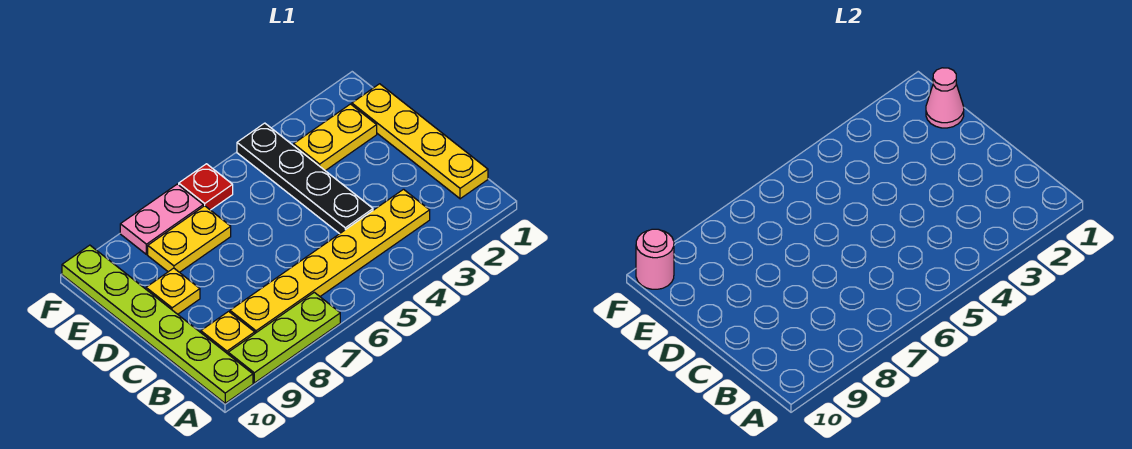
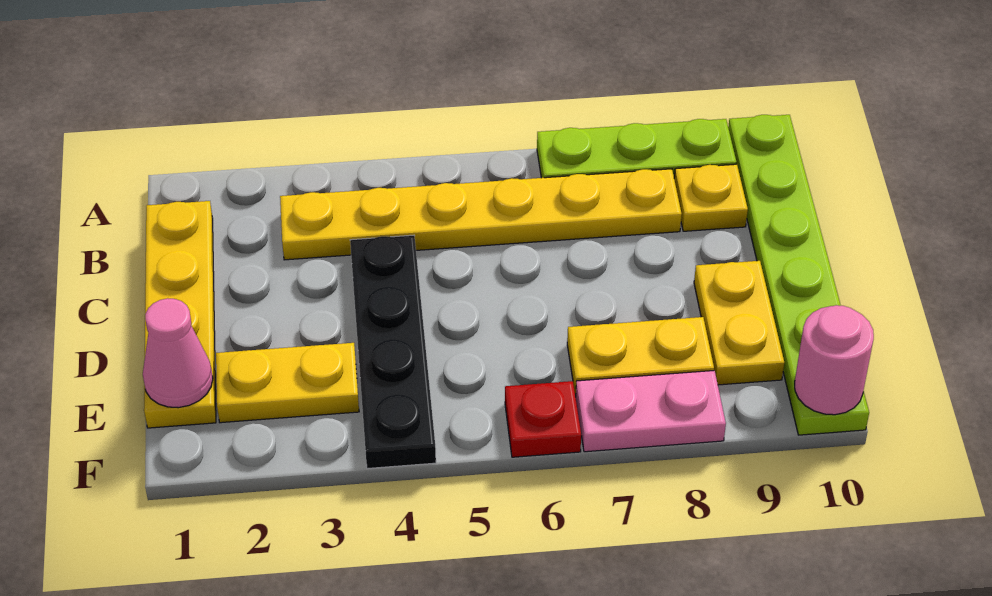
yellow plate D9 level 1 -> yellow plate D9:E9 level 1

